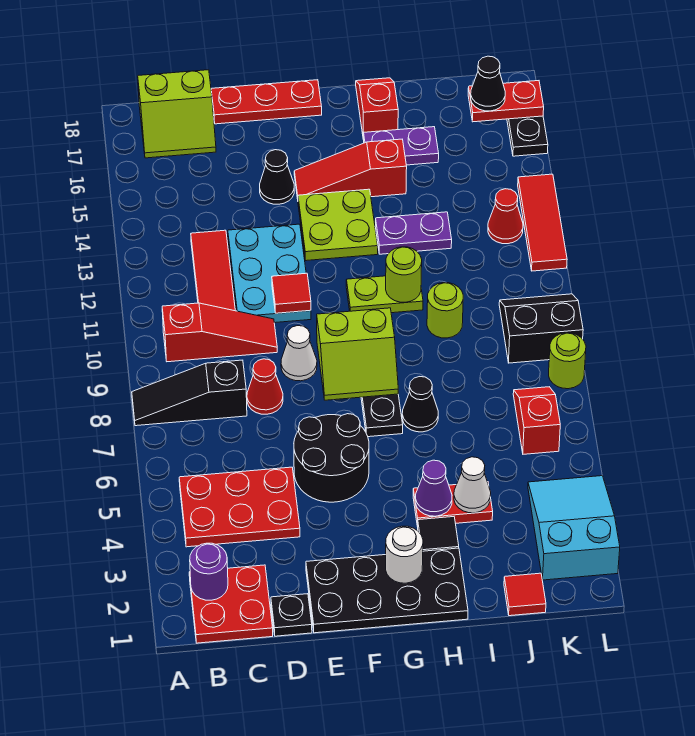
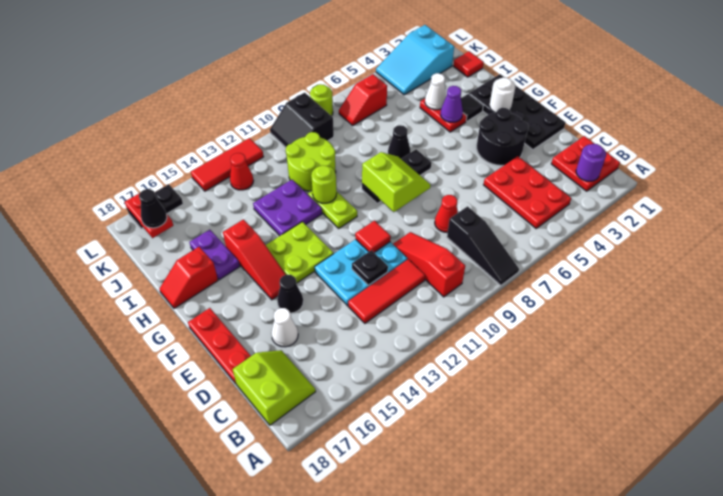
black plate D1 level 1 -> black plate D12 level 2
black round brick E5:F6 level 1 -> black round brick E3:F4 level 1
white cone E9 level 1 -> white cone D16 level 1
purple plate H13:I13 level 1 -> purple plate H12:I13 level 1
lime round brick I10 level 1 -> lime round brick I10:J11 level 1

